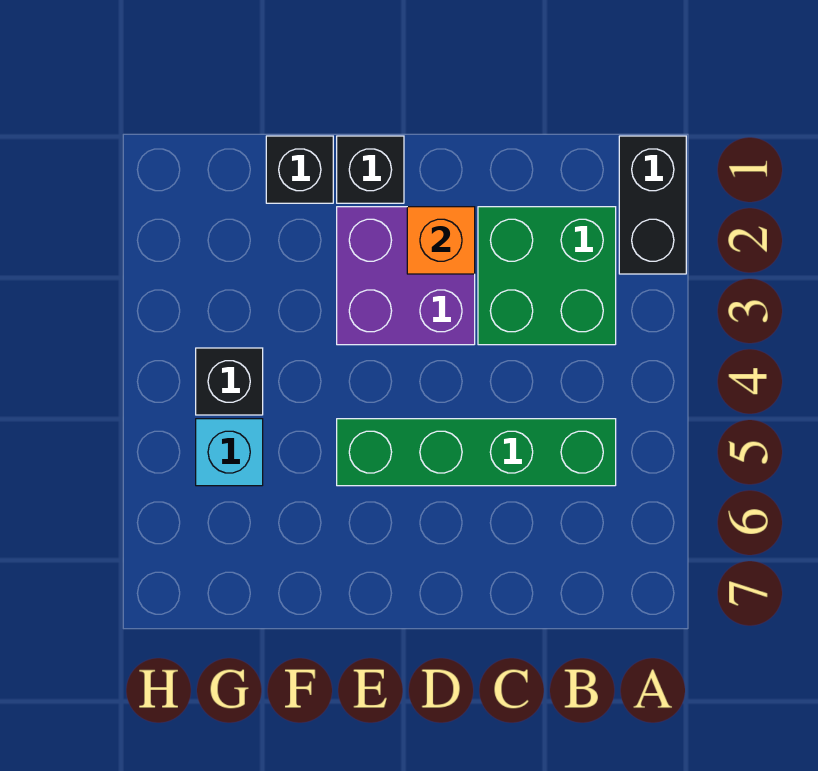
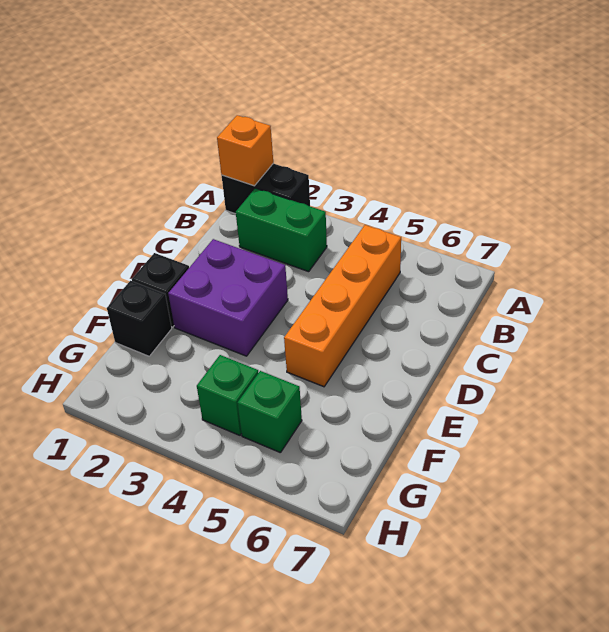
green brick B2:C3 level 1 -> green brick B2:B3 level 1
green brick B5:E5 level 1 -> orange brick B5:E5 level 1
orange brick D2 level 2 -> orange brick A1 level 2
black brick G4 level 1 -> green brick G4 level 1
cyan brick G5 level 1 -> green brick G5 level 1

